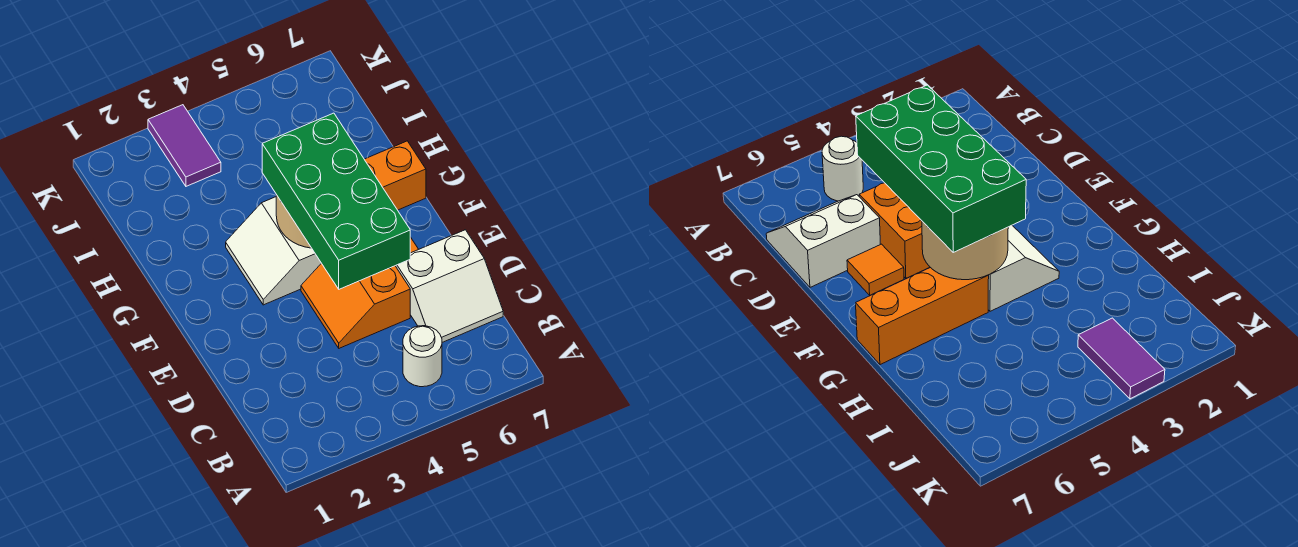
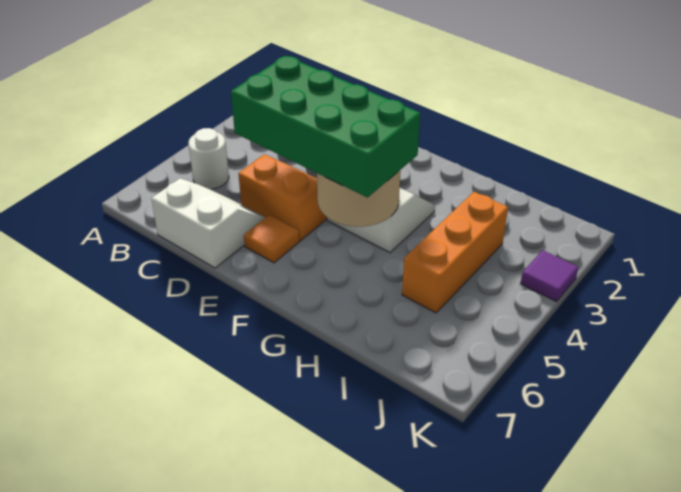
white slope C6:D7 level 1 top D -> white slope C6:D7 level 1 top 7
orange brick G5:G7 level 1 -> orange brick I3:I5 level 1
purple tile J3:K3 level 1 -> purple tile K3 level 1

